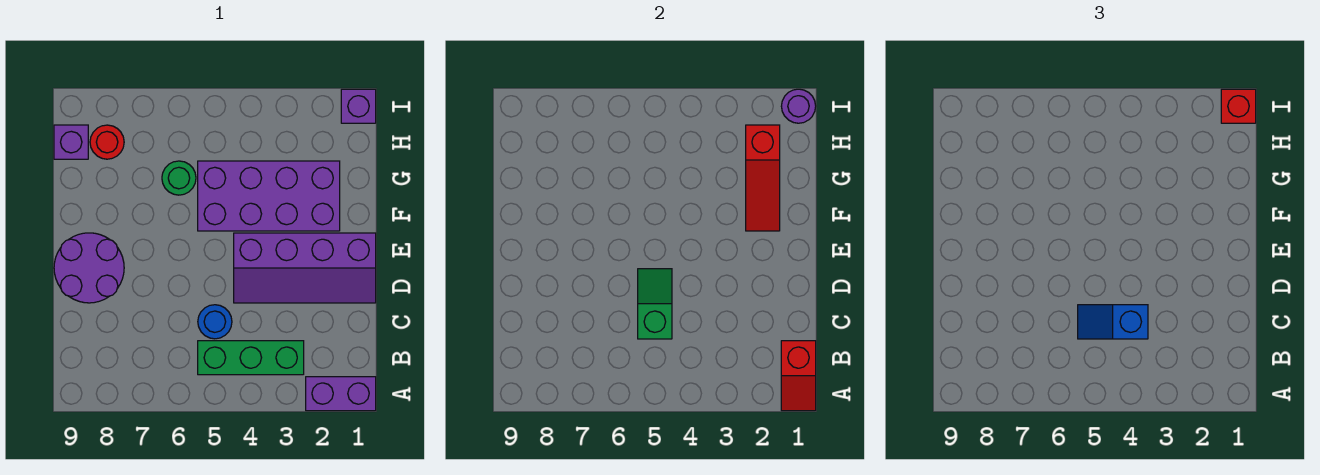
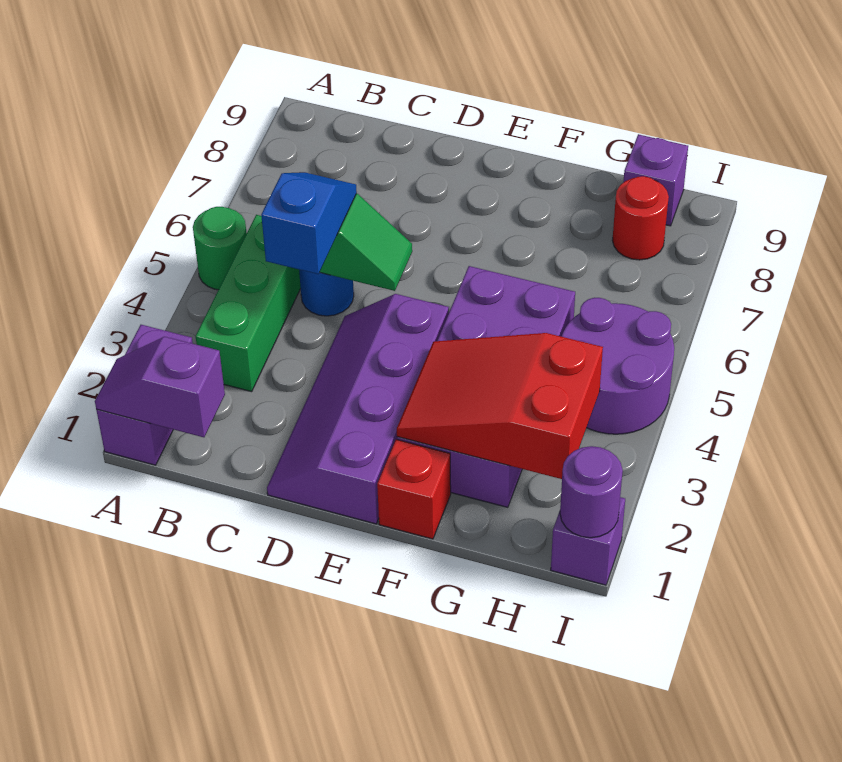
red slope A1:B1 level 2 top B -> purple slope A1:B1 level 2 top B
purple round brick D8:E9 level 1 -> purple round brick H4:I5 level 1
red slope F2:H2 level 2 top H -> red slope F2:H3 level 2 top H
green round brick G6 level 1 -> green round brick A5 level 1
red brick I1 level 3 -> red brick F1 level 1

